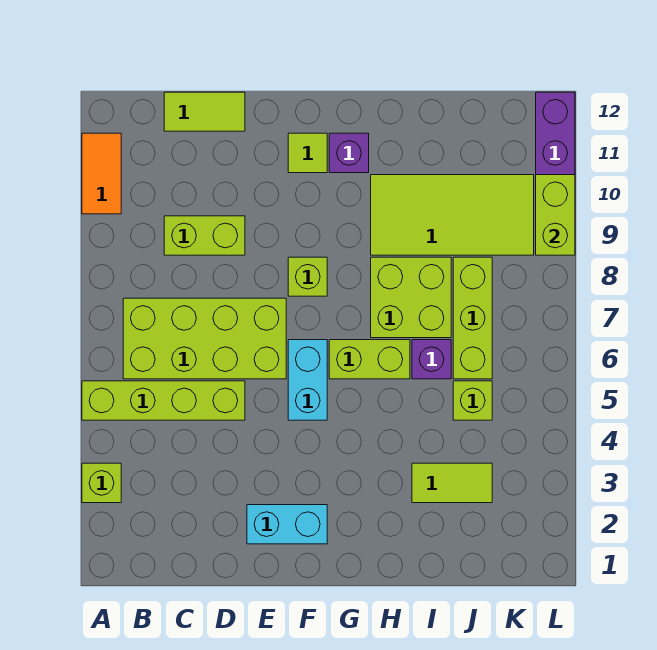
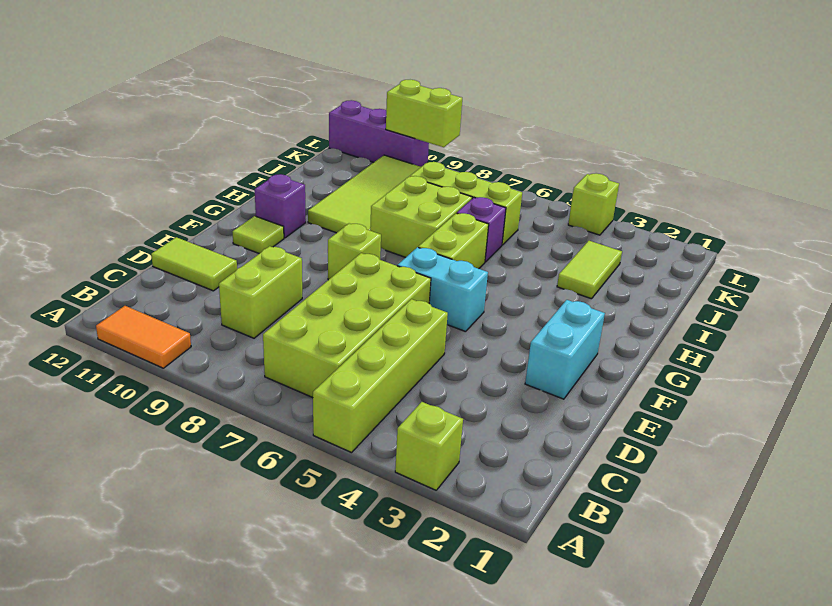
lime tile C12:D12 level 1 -> lime tile D11:D12 level 1
lime brick J5 level 1 -> lime brick L4 level 1

